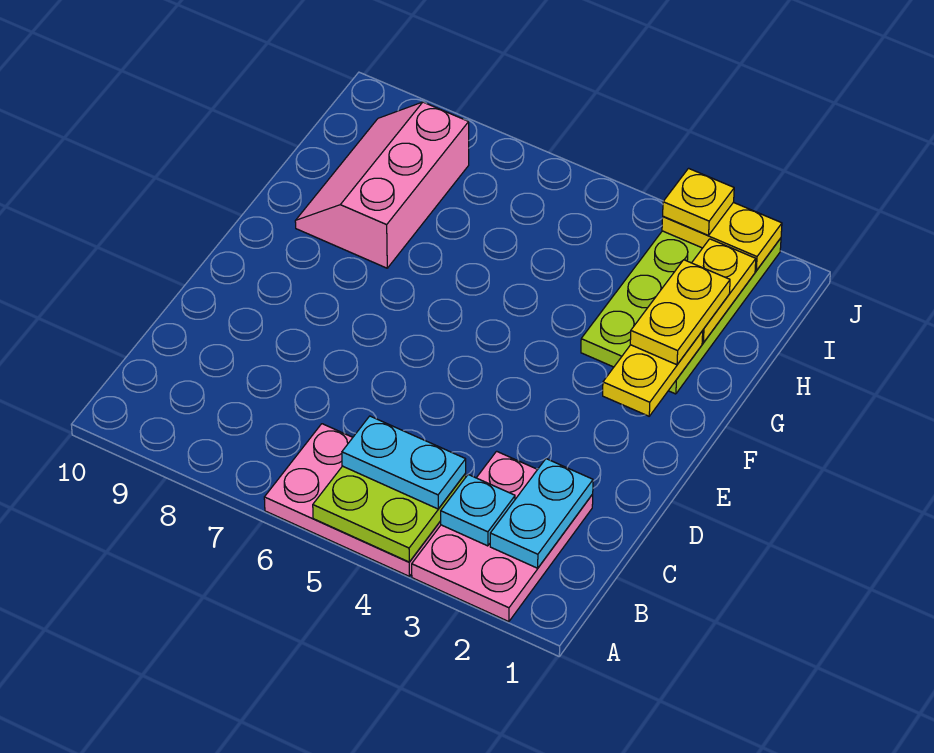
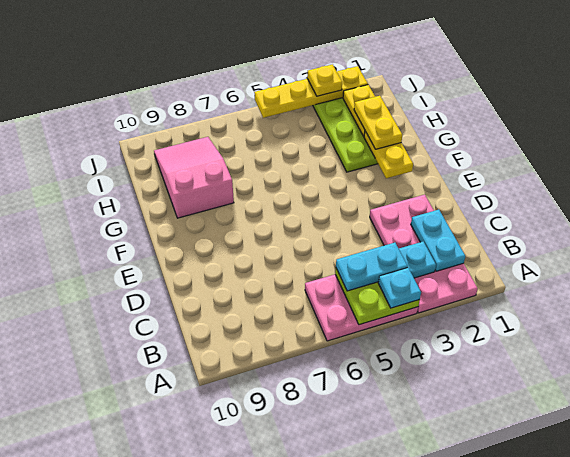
pink plate A2:C3 level 1 -> pink plate A2:D3 level 1
none -> cyan plate A4 level 3
pink slope G8:I9 level 1 top 8 -> pink slope G8:I9 level 1 top G
yellow plate J2:J3 level 2 -> yellow plate J2:J5 level 2

